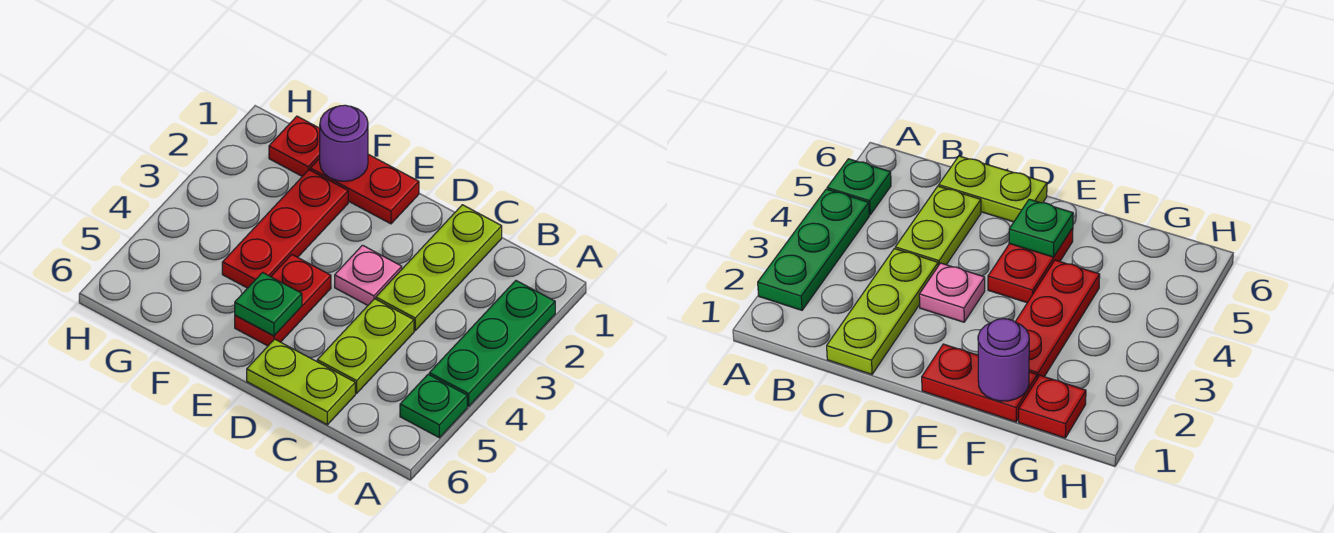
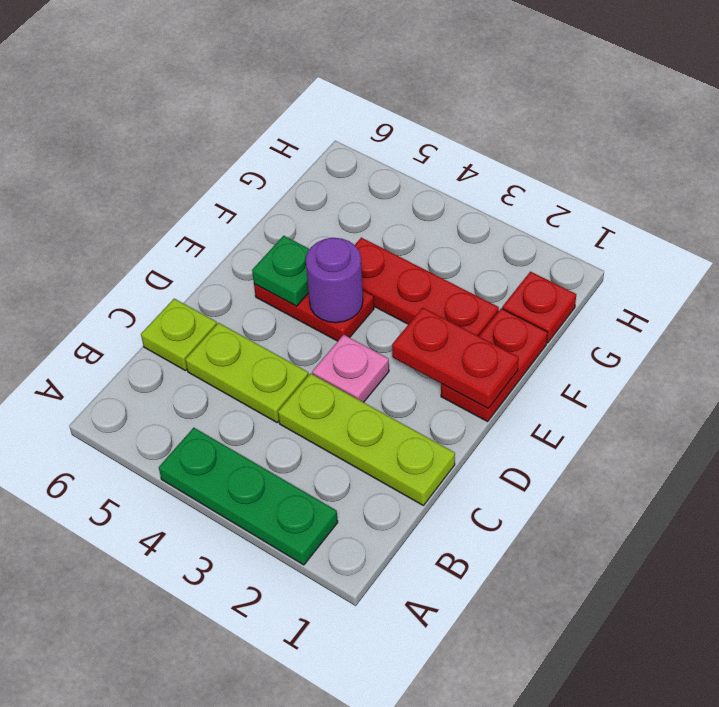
green plate A5 level 1 -> none
lime plate C6:D6 level 1 -> lime plate C6 level 1
none -> red plate E1:E2 level 2
purple round brick F1 level 2 -> purple round brick E4 level 2

